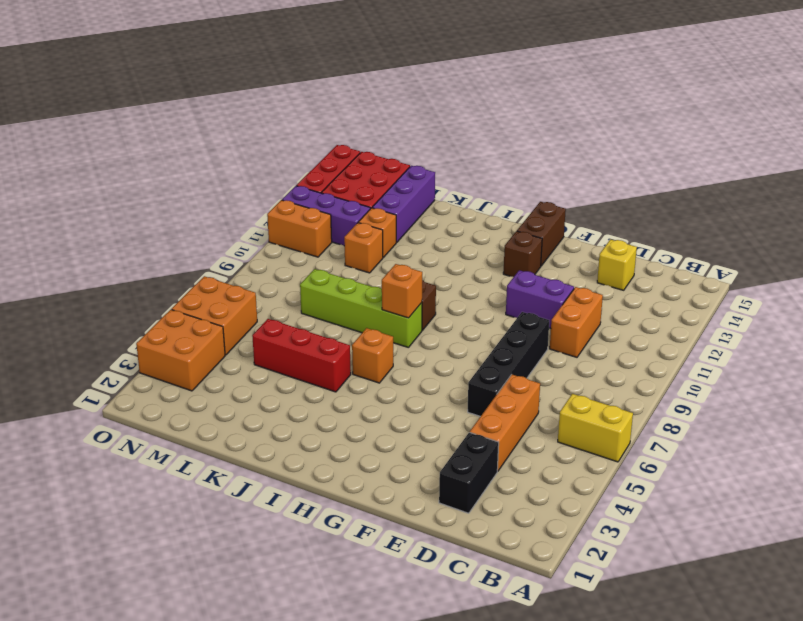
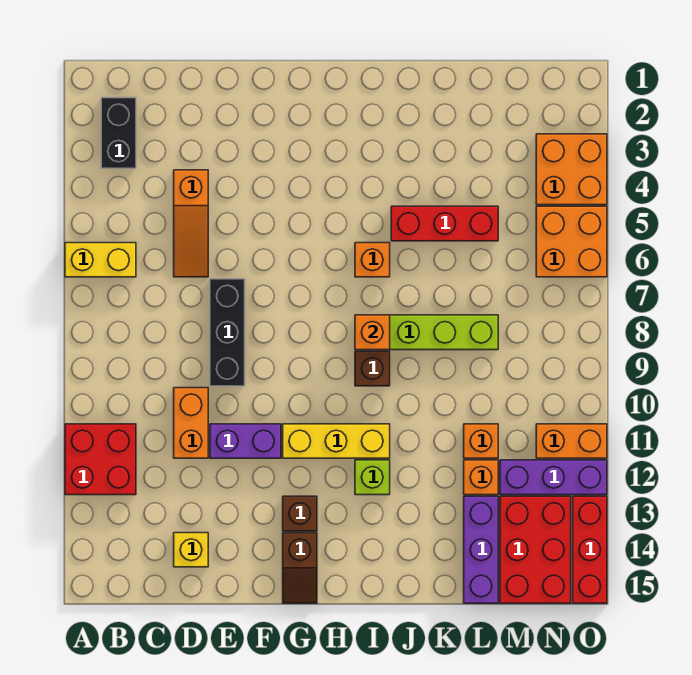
none -> red brick A11:B12 level 1
black brick D2:D3 level 1 -> black brick B2:B3 level 1
orange brick D4:D6 level 1 -> orange slope D4:D6 level 1 top 4
black brick E6:E9 level 1 -> black brick E7:E9 level 1
none -> yellow brick G11:I11 level 1
brown brick G14:G15 level 1 -> brown slope G14:G15 level 1 top 14
none -> lime brick I12 level 1

